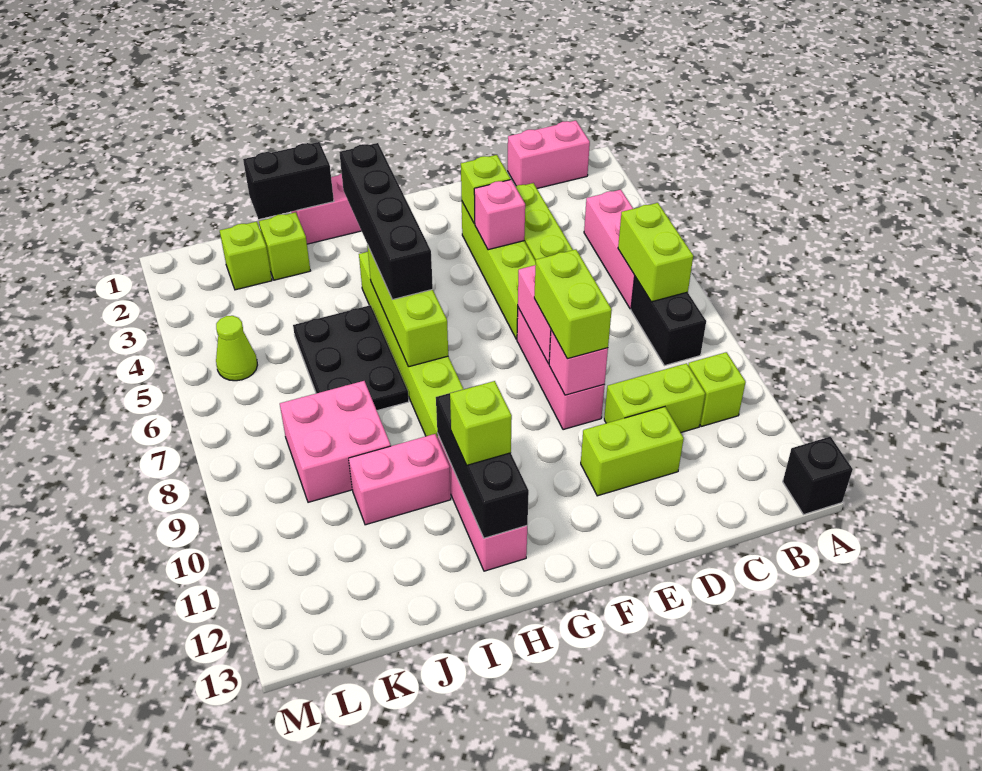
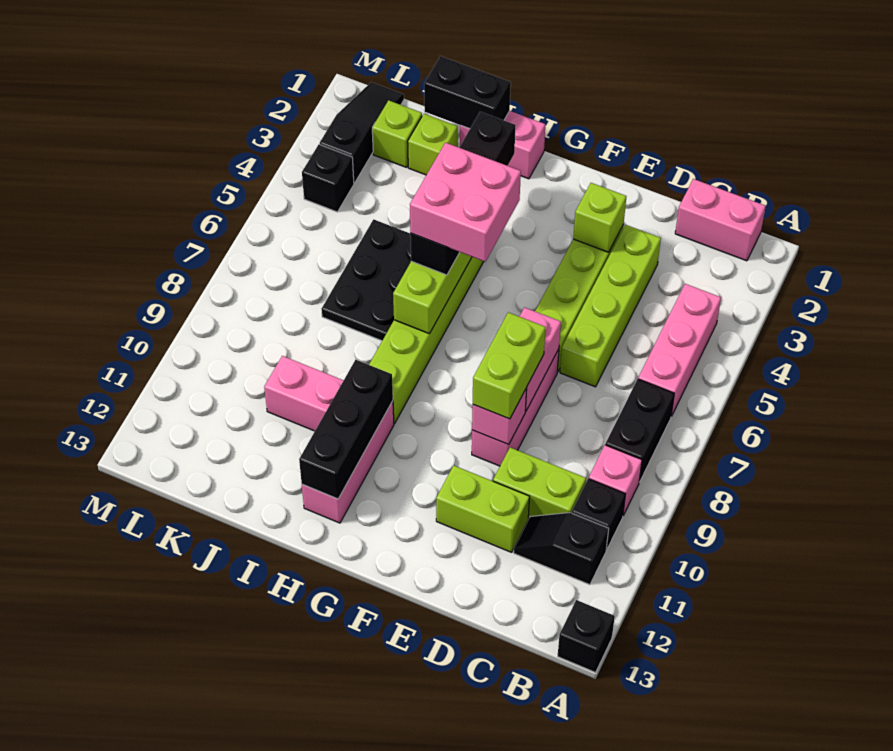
lime brick B6:B7 level 2 -> none
lime brick B10 level 1 -> black brick B10 level 1
none -> black slope B11:C11 level 1 top B
pink brick E4 level 2 -> pink brick B9 level 1
lime brick H11 level 3 -> none
pink brick J8:K9 level 1 -> pink brick G5:H6 level 4
none -> black slope L1:L3 level 1 top 3
none -> black brick L4 level 1
lime cone L5 level 1 -> none

